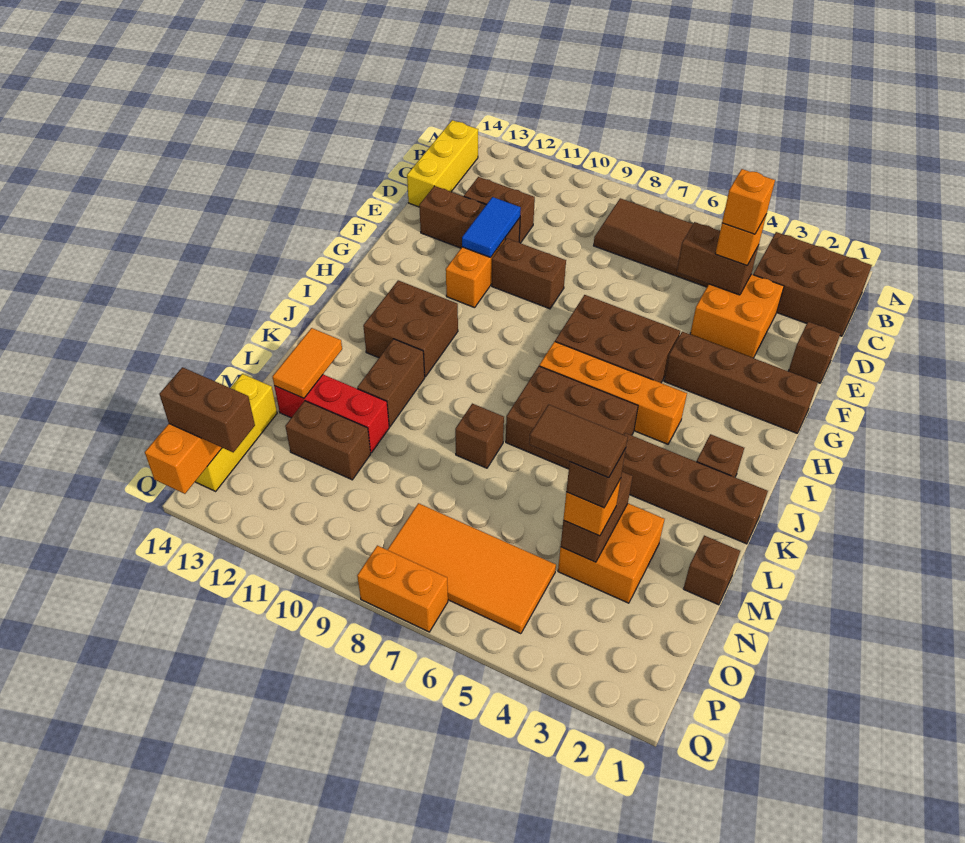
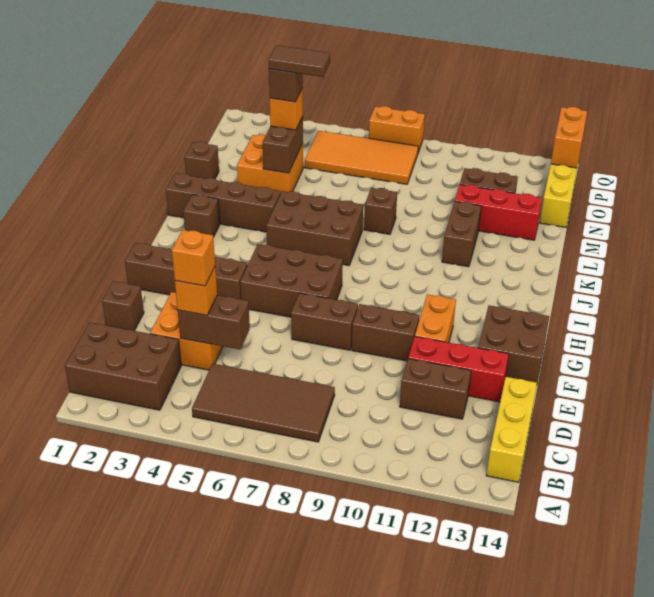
brown brick E11:E13 level 1 -> red brick E11:E13 level 1
blue tile E11:F11 level 2 -> none
orange brick I4:I7 level 1 -> none
brown brick I11:J12 level 1 -> brown brick F13:G14 level 1
orange tile L13:M13 level 2 -> none
brown brick P13:P14 level 3 -> brown brick F7:F8 level 1

